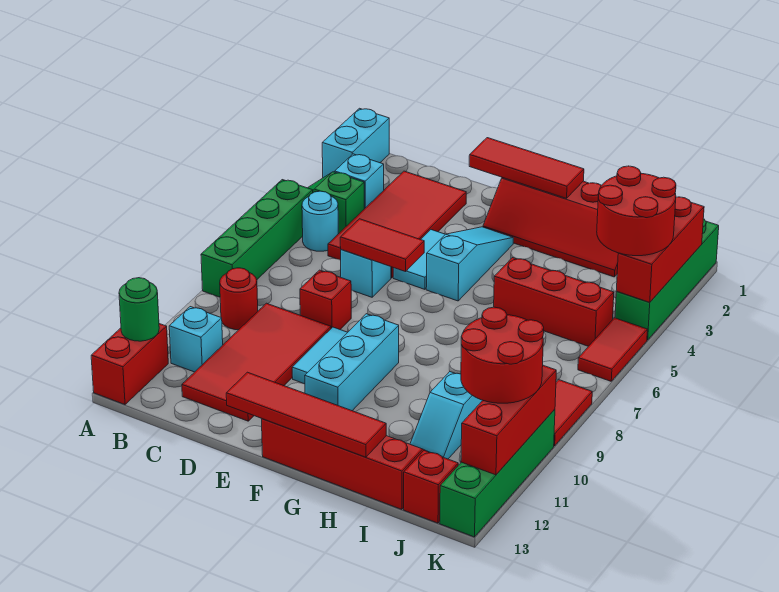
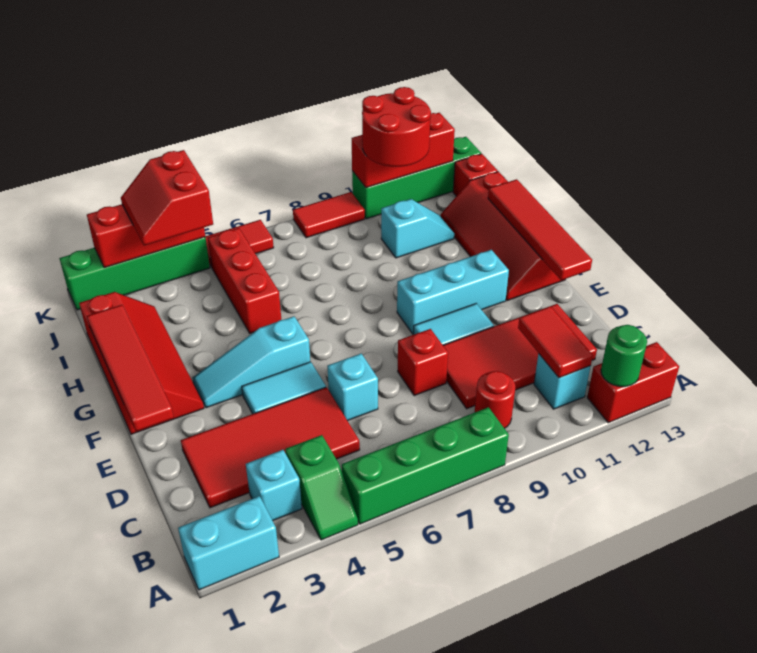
cyan round brick B5 level 1 -> none
red tile D6:E6 level 2 -> red tile B11:C11 level 2
red tile E1:G1 level 2 -> red tile E1:H1 level 2
red round brick J3:K4 level 3 -> red slope J3:K4 level 3 top 4

